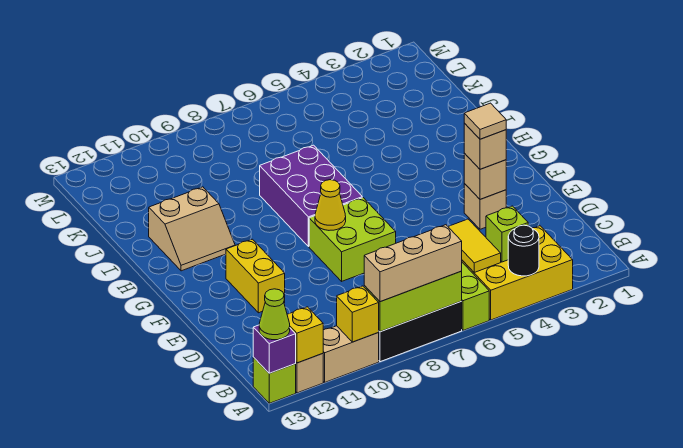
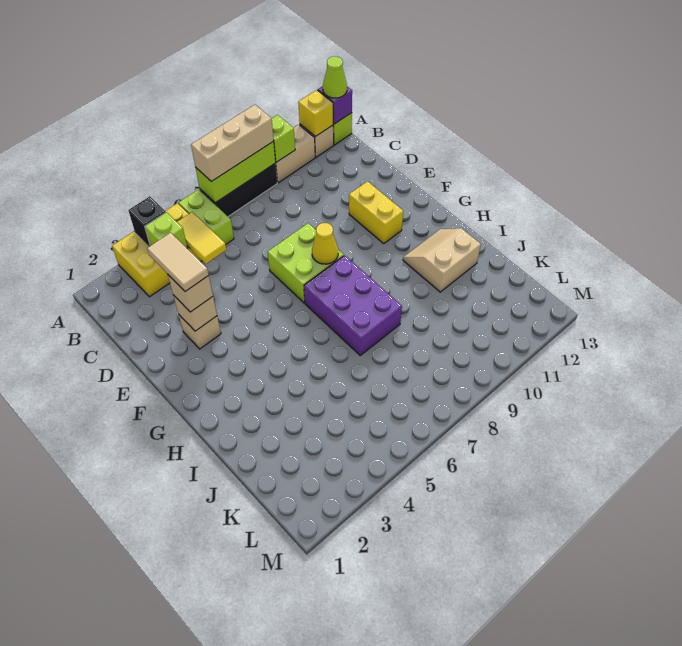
black round brick A4 level 2 -> black brick A4 level 2
yellow brick A10 level 2 -> lime brick A10 level 2
tan tile E3 level 4 -> tan tile D3:E3 level 4

